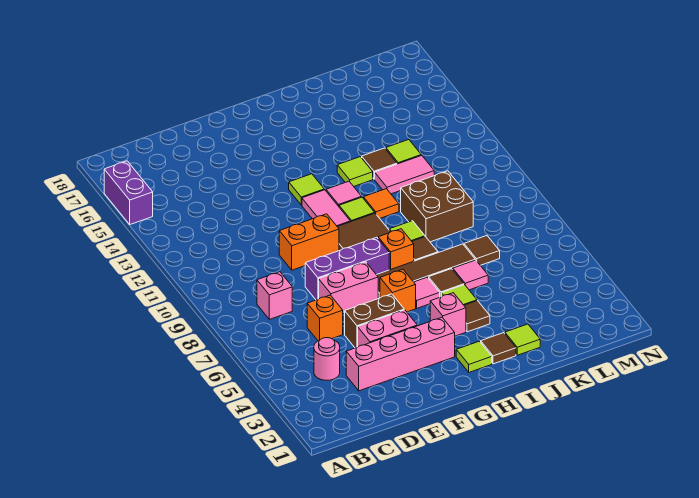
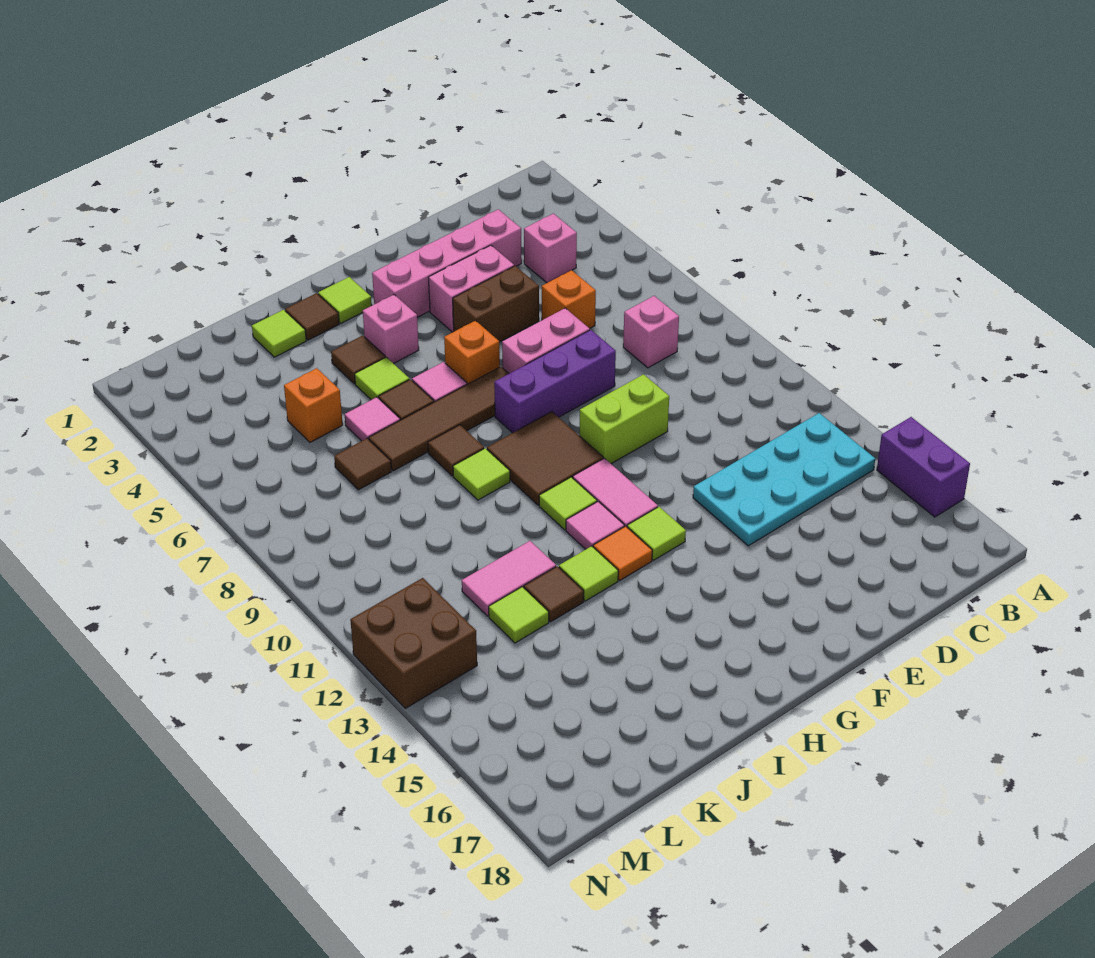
none -> cyan plate B13:E14 level 1
pink round brick C4 level 1 -> pink brick C4 level 1
orange brick E10:F10 level 1 -> lime brick E10:F10 level 1
orange brick H8 level 1 -> orange brick K5 level 1
orange tile I11 level 1 -> orange tile H13 level 1
brown brick J9:K10 level 1 -> brown brick M12:N13 level 1

